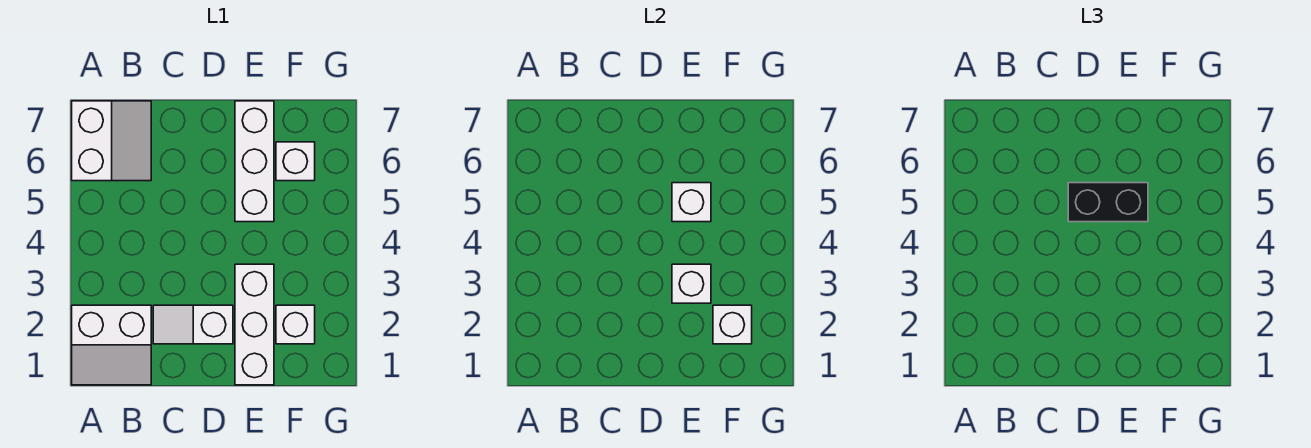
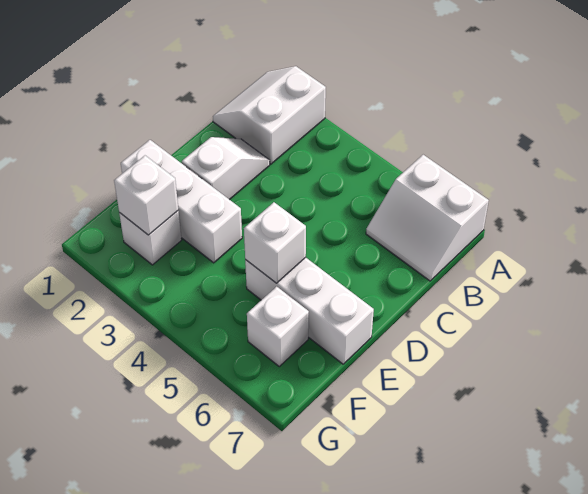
black brick D5:E5 level 3 -> none
white brick E3 level 2 -> none

